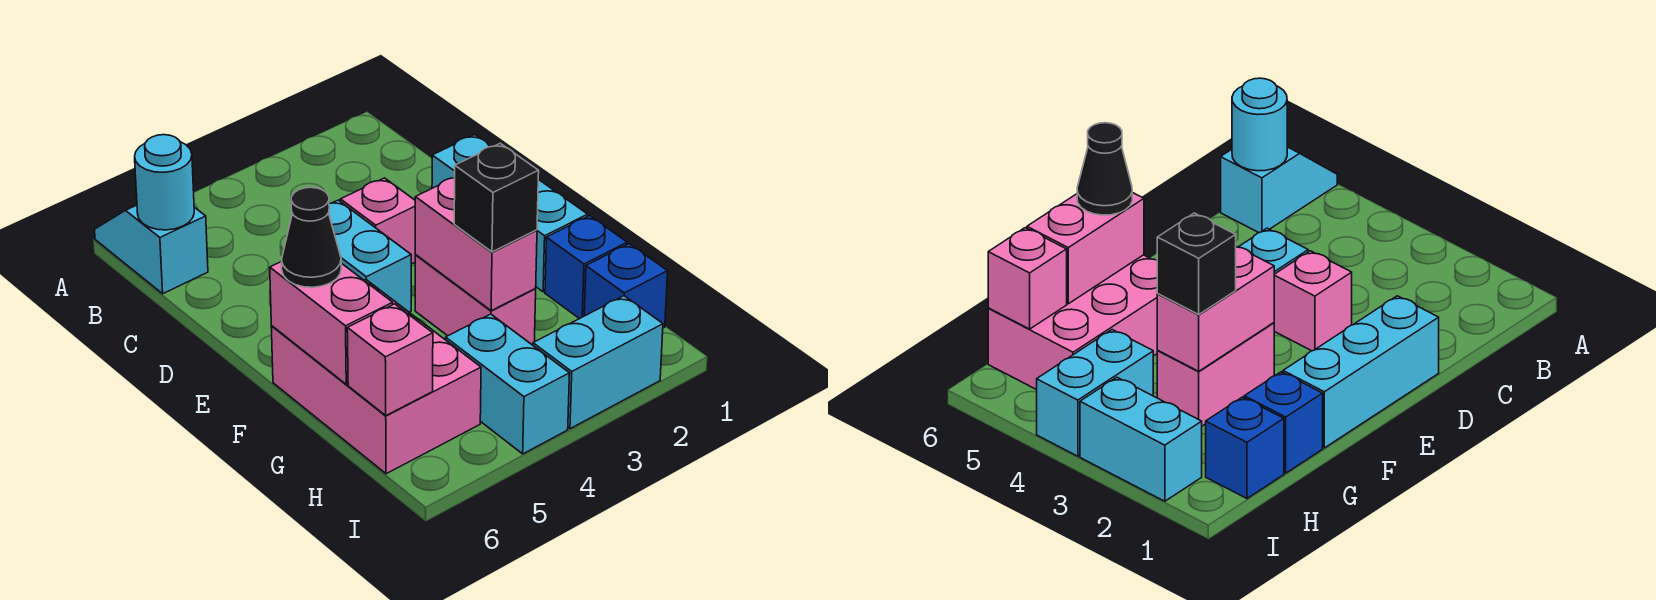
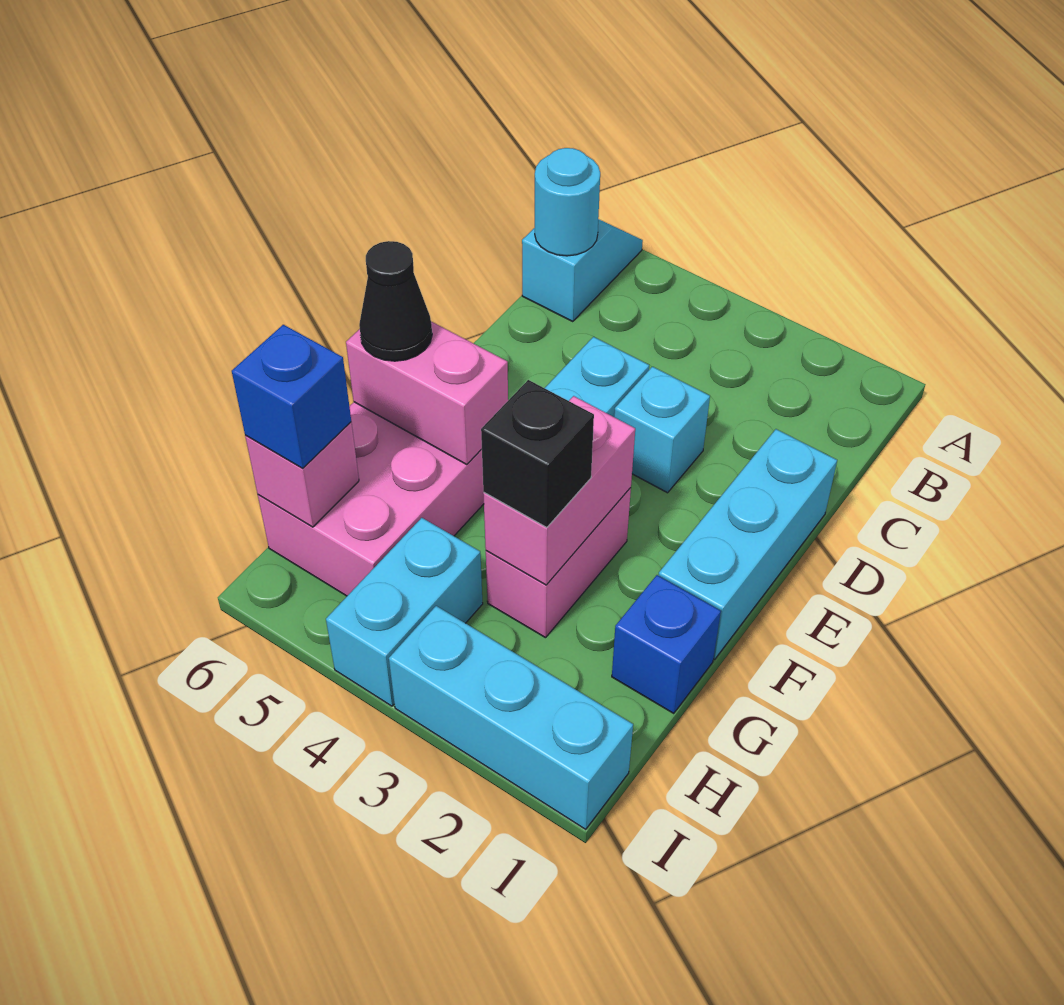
pink brick D3 level 1 -> cyan brick D3 level 1
pink brick F6:G6 level 2 -> pink brick F5:F6 level 2
blue brick H1 level 1 -> blue brick H6 level 3
cyan brick I2:I3 level 1 -> cyan brick I1:I3 level 1

